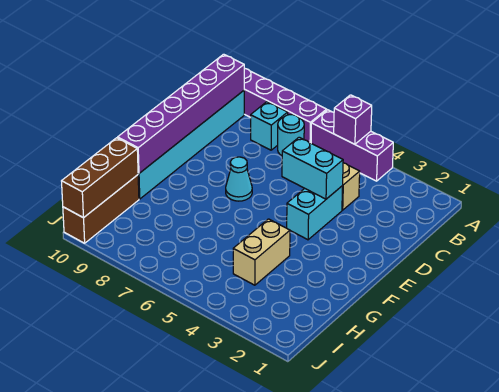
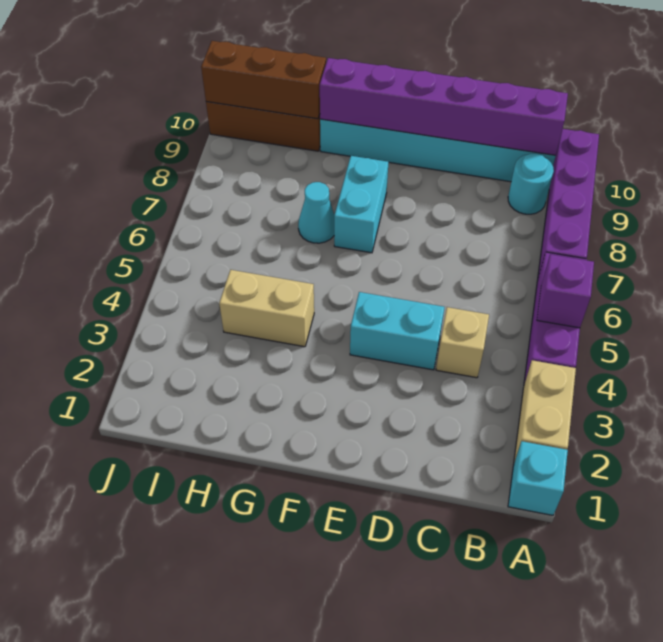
none -> tan brick A2:A3 level 1
cyan round brick B7 level 1 -> cyan round brick B9 level 1
cyan brick B8 level 1 -> cyan brick A1 level 1
cyan brick D4:D5 level 2 -> cyan brick F7:F8 level 1
cyan cone E7 level 1 -> cyan cone G7 level 1

